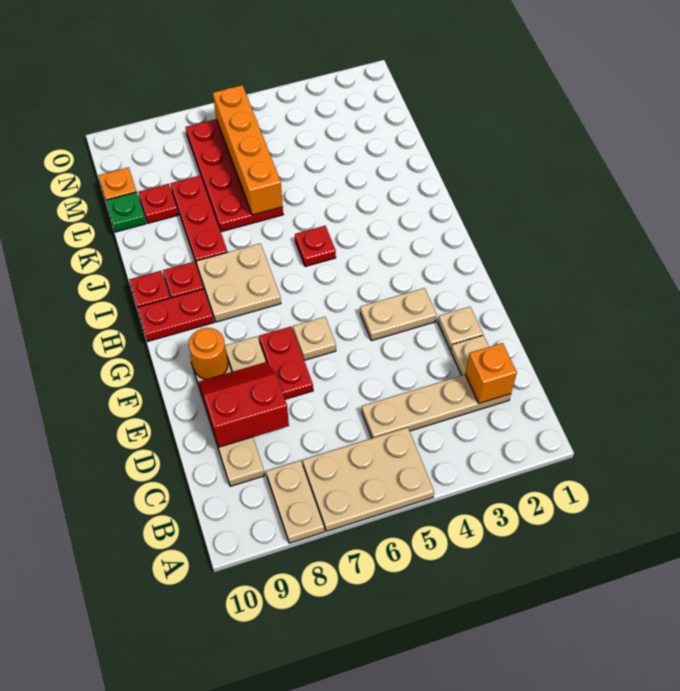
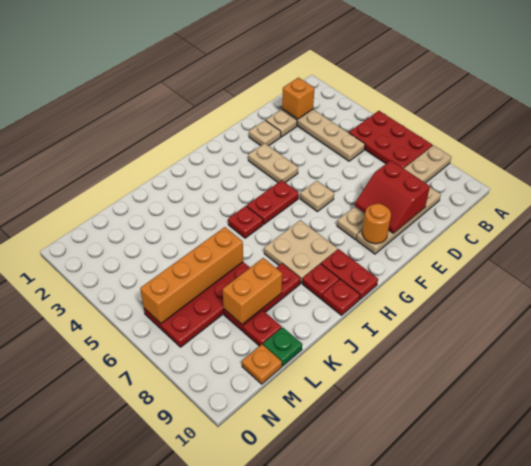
tan plate A5:B7 level 1 -> red plate A5:B7 level 1
red plate E7:F7 level 1 -> red plate G5:H5 level 1
none -> orange brick K8:L8 level 2

